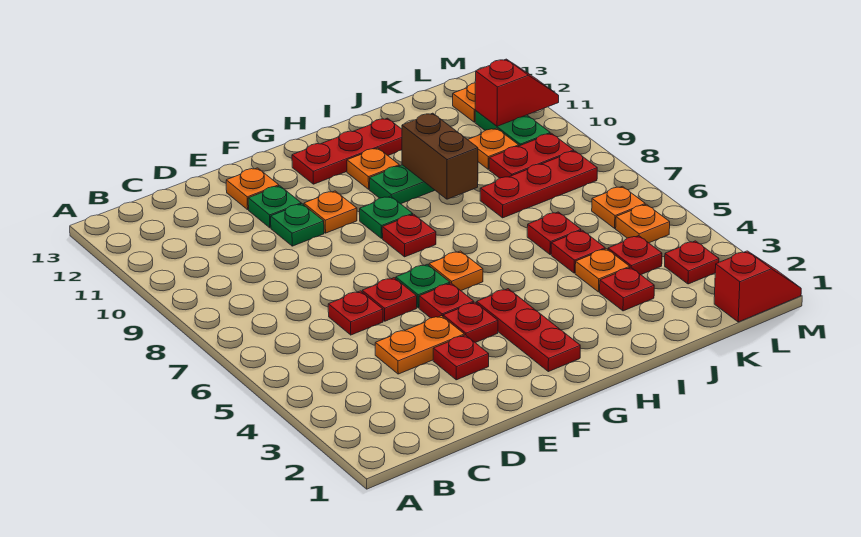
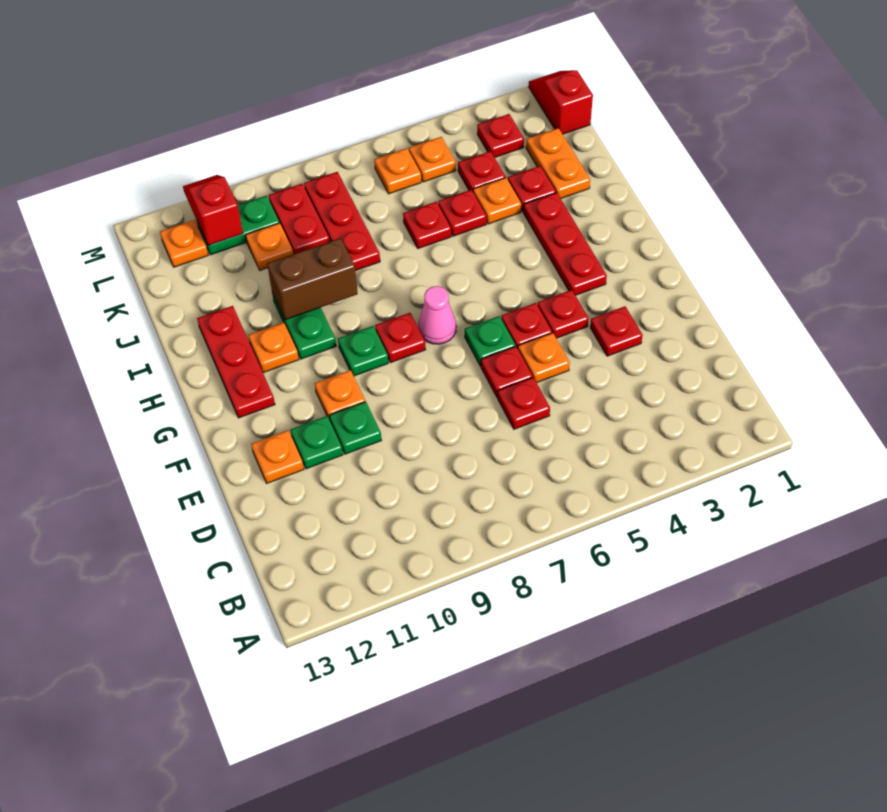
orange plate D4:E4 level 1 -> orange plate J2:K2 level 1
red plate G2:G4 level 1 -> red plate G3:I3 level 1
orange plate G6 level 1 -> orange plate E5 level 1
none -> pink cone G7 level 1

